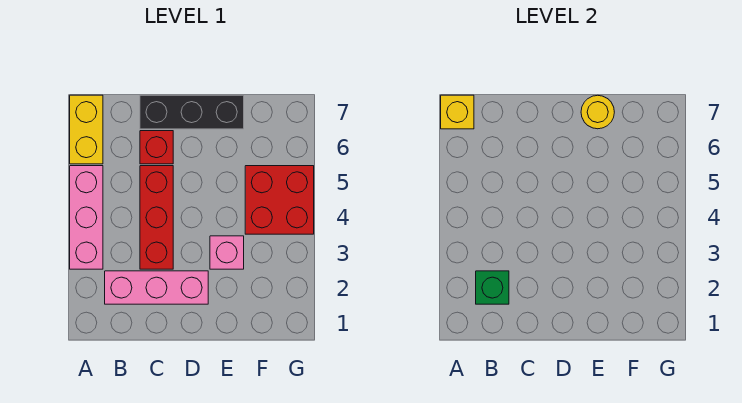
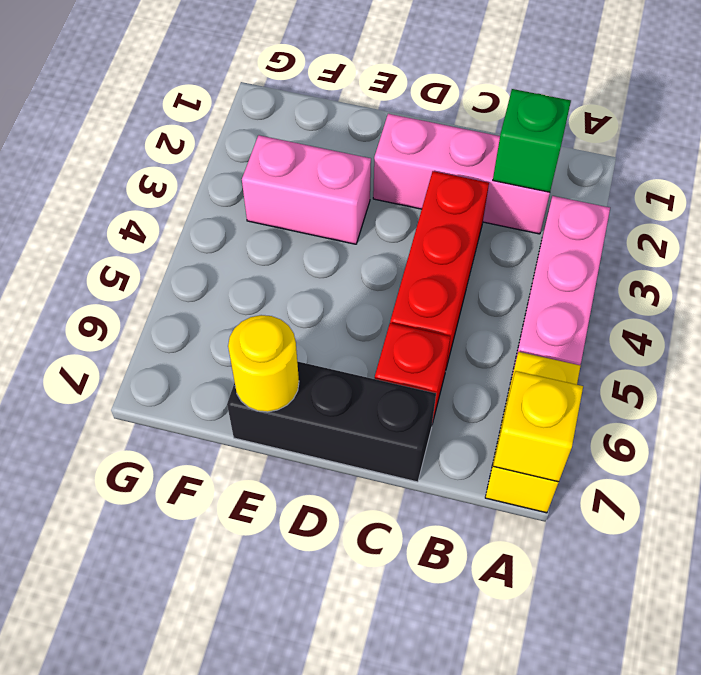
pink brick E3 level 1 -> pink brick E3:F3 level 1
red brick F4:G5 level 1 -> none

